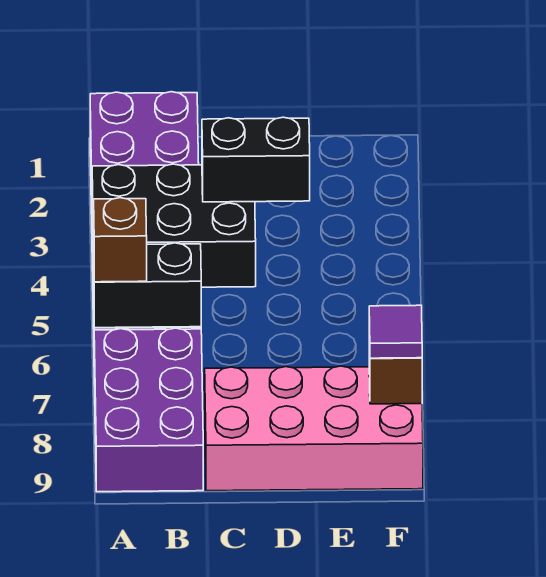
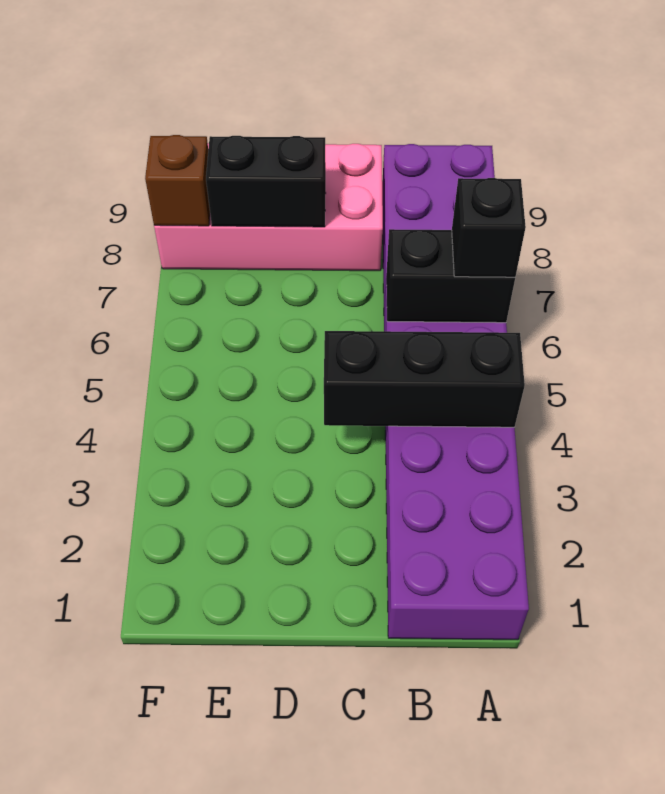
black brick A4:C5 level 2 -> black brick A4:C4 level 2
brown brick A6 level 3 -> black brick A6 level 3
black brick C4:D4 level 3 -> black brick D8:E8 level 2
purple tile F8 level 3 -> none

